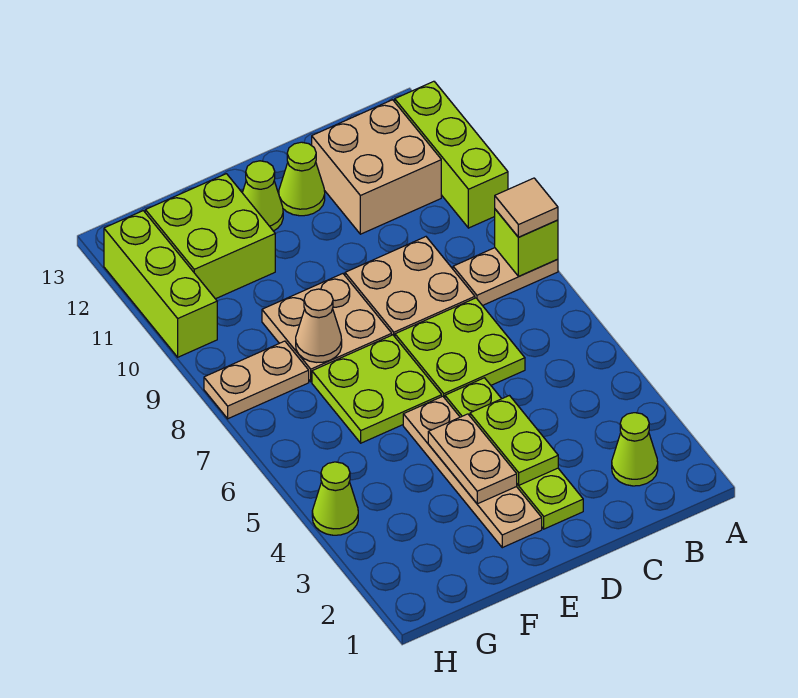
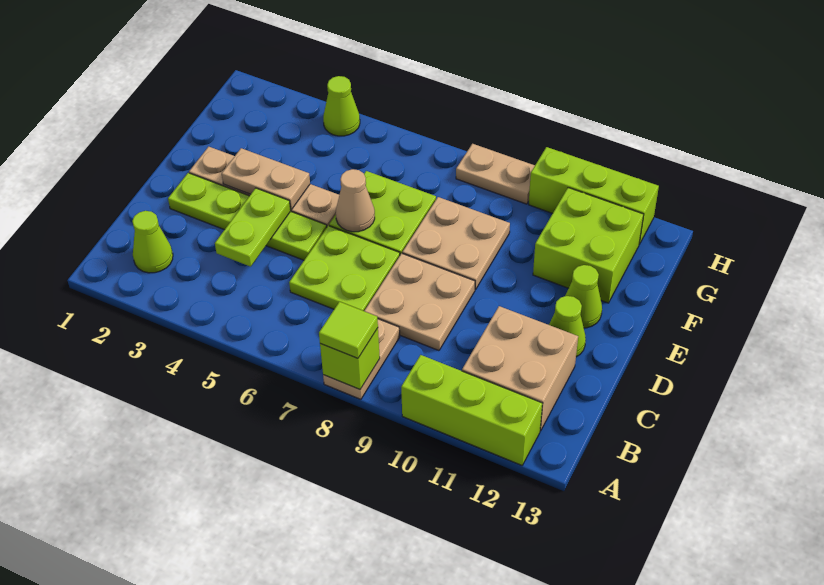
tan tile A8 level 3 -> lime tile A8 level 3
lime plate D3:D4 level 2 -> lime plate C4:D4 level 2
tan cone F8 level 2 -> tan cone E6 level 2
tan plate G8:H8 level 1 -> tan plate H8:H9 level 1

